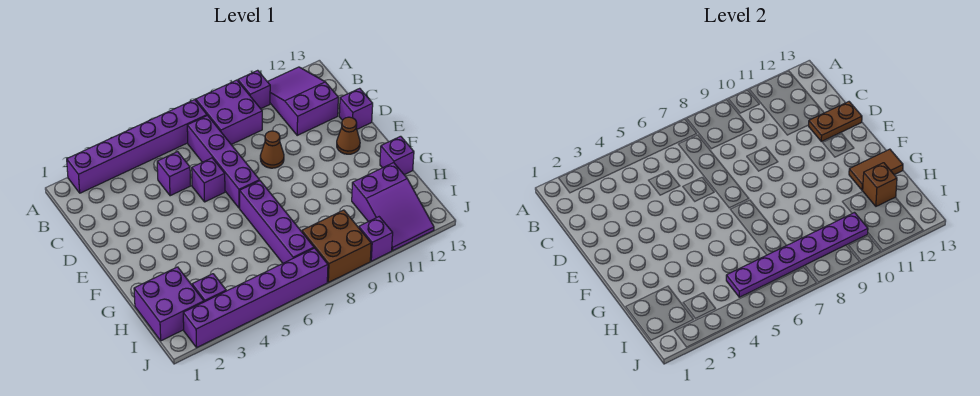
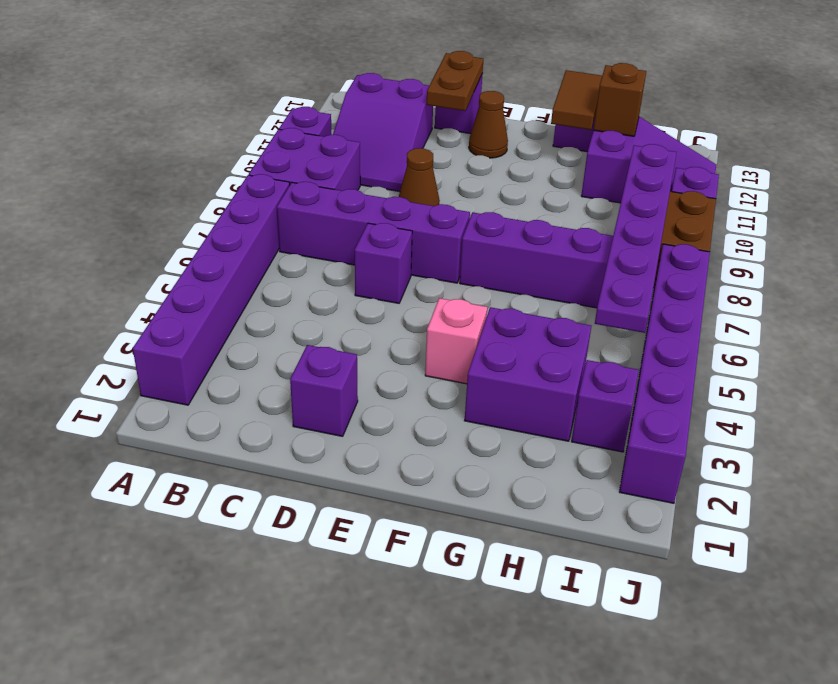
purple slope A11:C12 level 1 top C -> purple slope B10:C12 level 1 top 12
purple brick C5 level 1 -> purple brick D2 level 1
none -> pink brick F4 level 1
purple brick H1:I2 level 1 -> purple brick G3:H4 level 1

